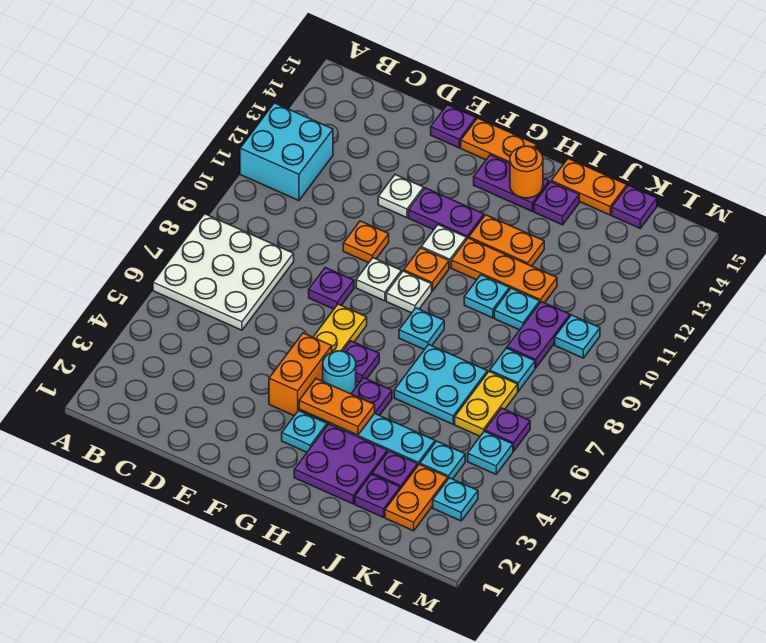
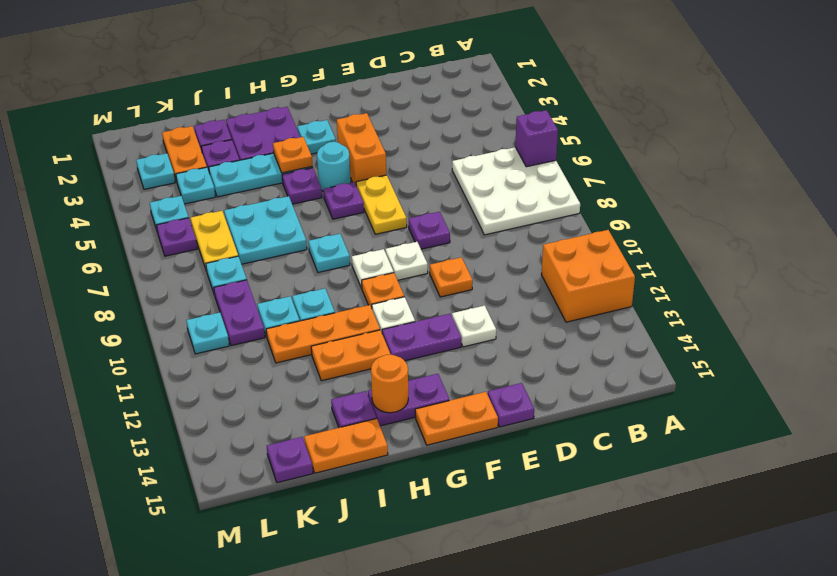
none -> purple brick A6 level 2
cyan brick A11:B12 level 1 -> orange brick A11:B12 level 1
orange plate G4:H4 level 2 -> orange plate H4 level 2

